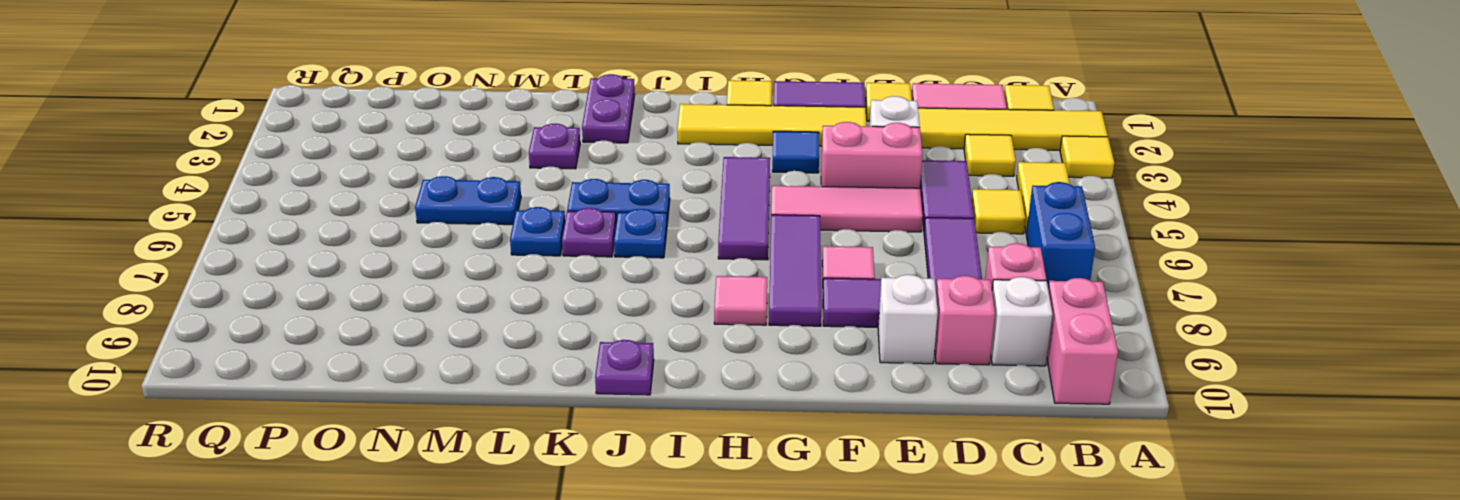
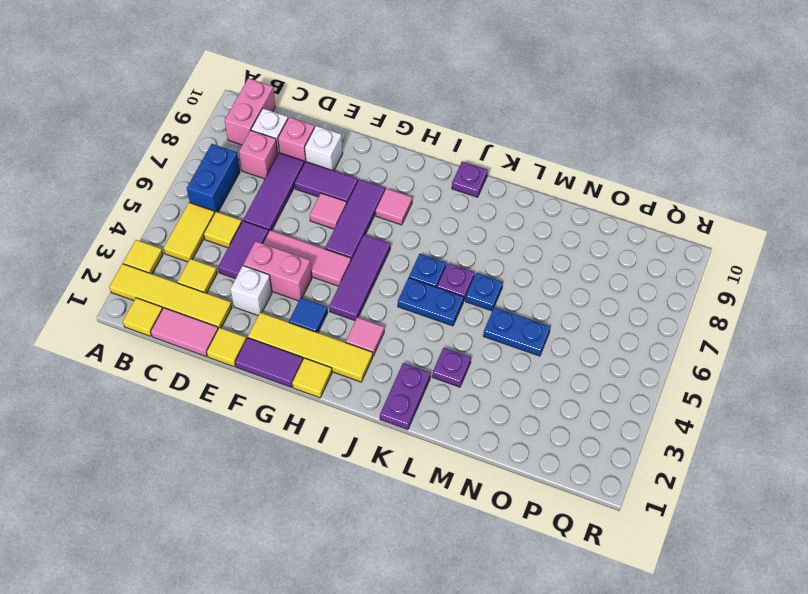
none -> pink tile I3 level 1

